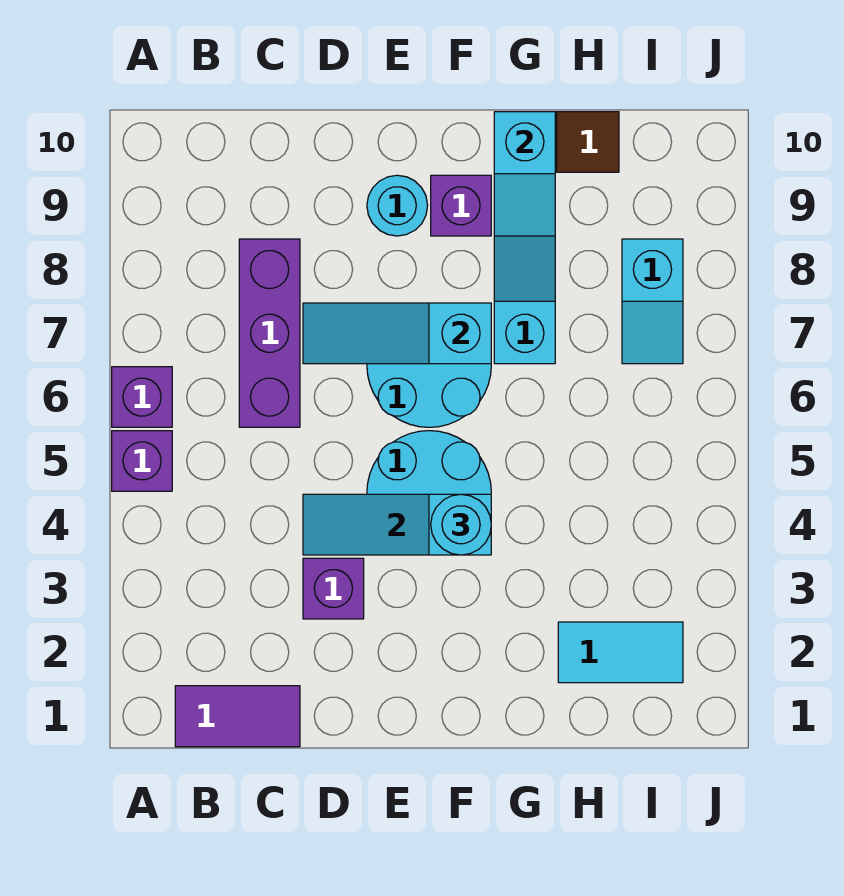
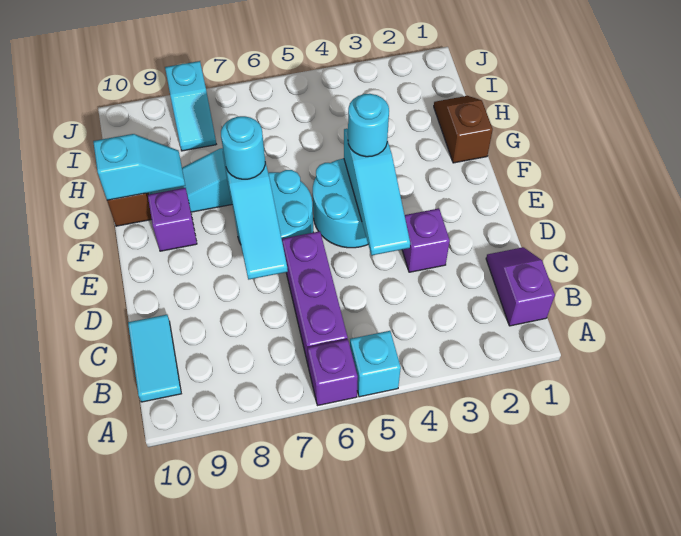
purple brick A5 level 1 -> cyan brick A5 level 1
purple tile B1:C1 level 1 -> purple slope B1:C1 level 1 top B
purple brick C6:C8 level 1 -> purple brick B6:D6 level 1
cyan round brick E9 level 1 -> cyan round brick F7 level 3
none -> brown slope G1:H1 level 1 top G
cyan tile H2:I2 level 1 -> cyan tile B10:C10 level 1
cyan slope I7:I8 level 1 top 8 -> cyan slope I8:J8 level 1 top J

